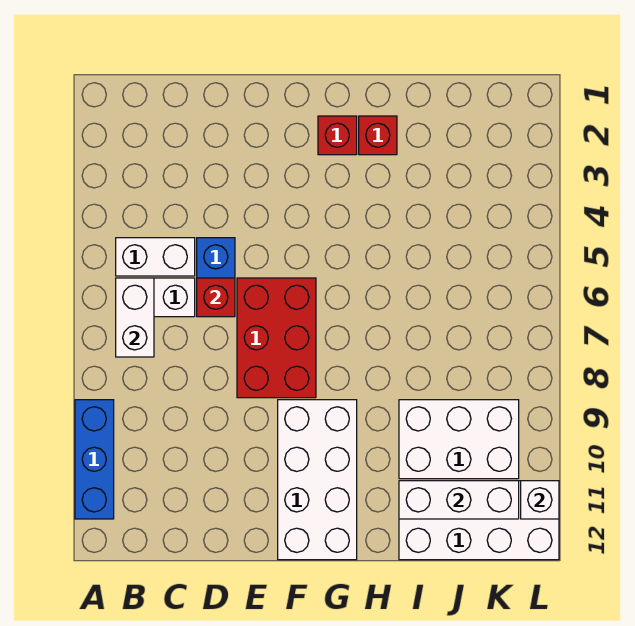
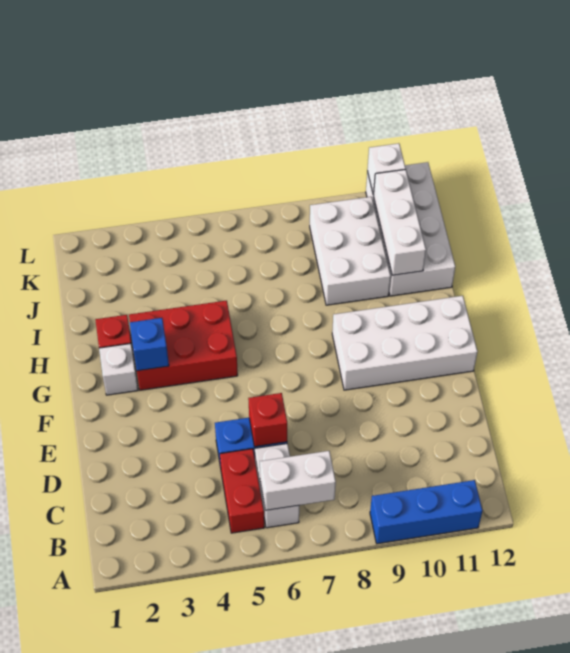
white brick B5:C5 level 1 -> red brick B5:C5 level 1
red brick E6:F8 level 1 -> red brick G3:H5 level 1
red brick G2 level 1 -> white brick G2 level 1
none -> blue brick G3 level 2

